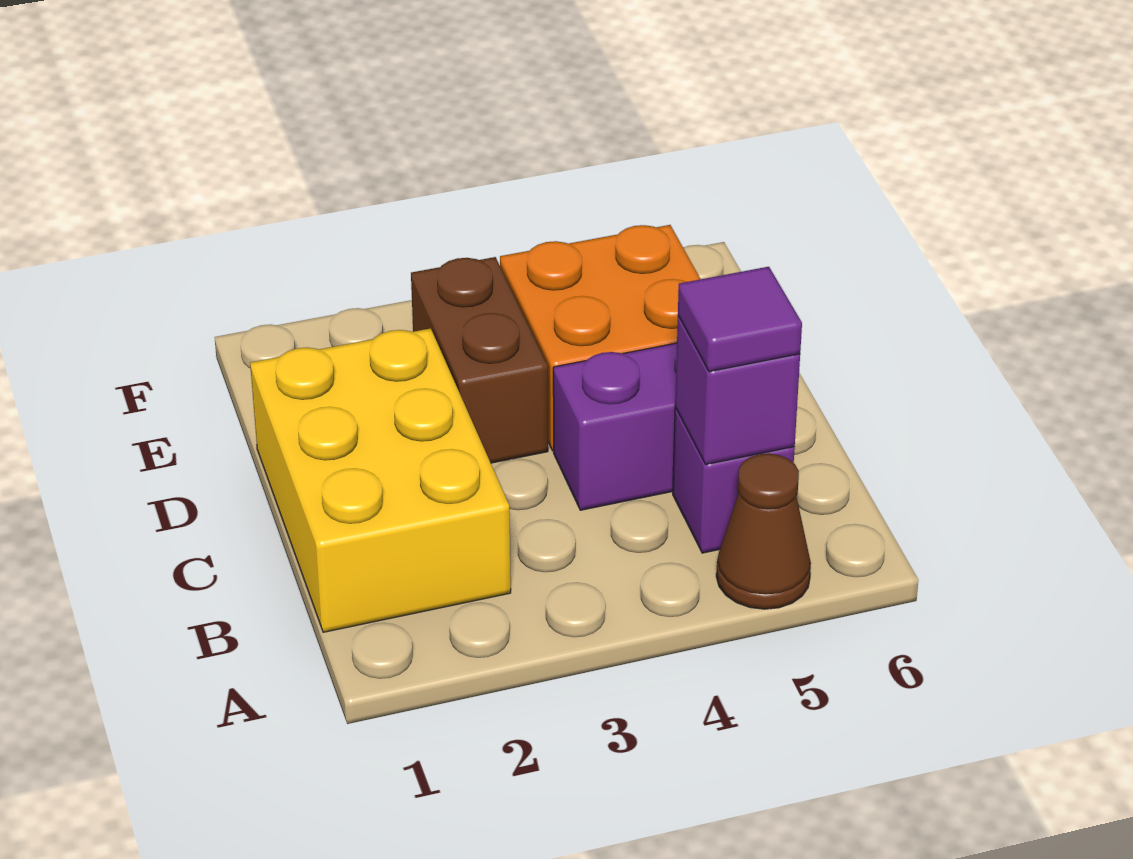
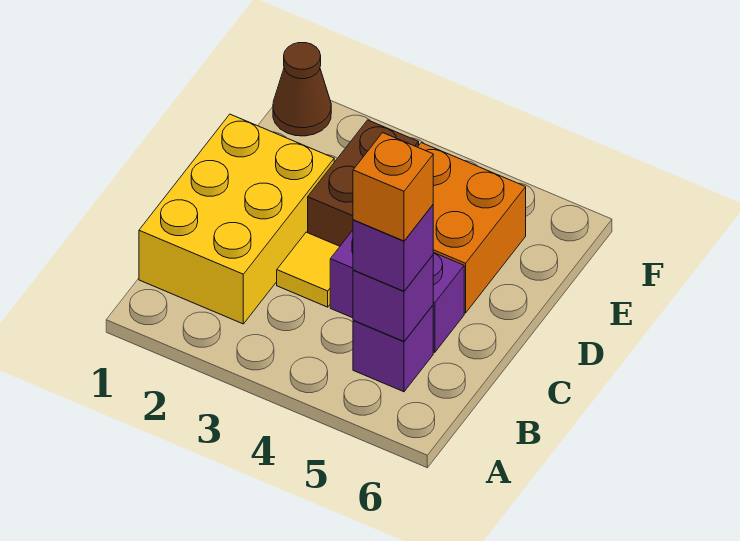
brown cone A5 level 1 -> brown cone F1 level 1
purple tile B5 level 3 -> purple brick B5 level 3
none -> orange brick B5 level 4
none -> yellow tile C3 level 1

